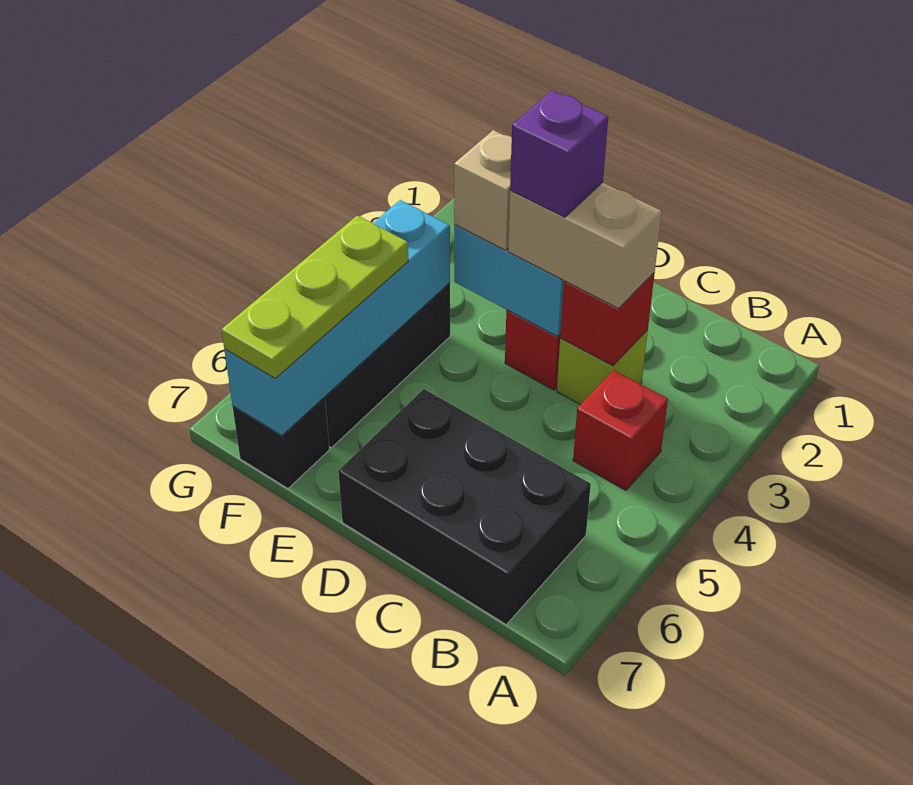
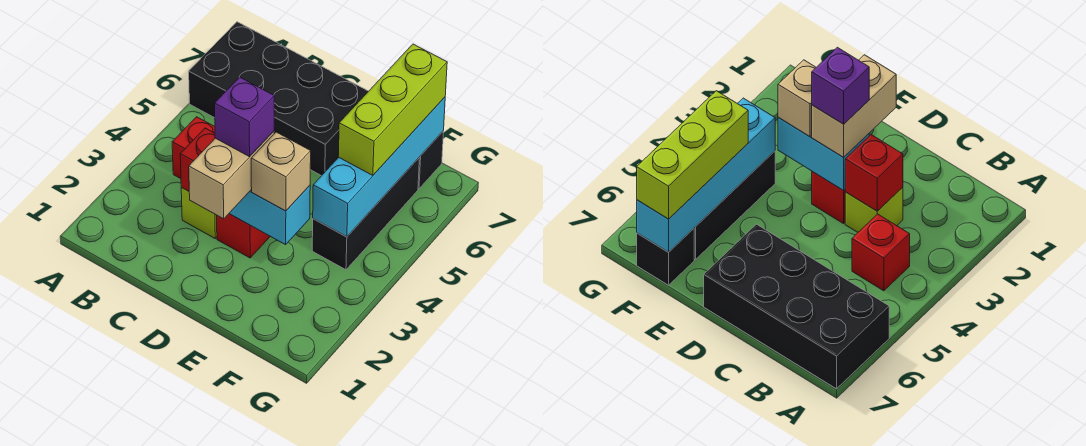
black brick B6:D7 level 1 -> black brick A6:D7 level 1
tan brick C3:D3 level 3 -> tan brick D2:D3 level 3
lime plate F5:F7 level 3 -> lime brick F5:F7 level 3

